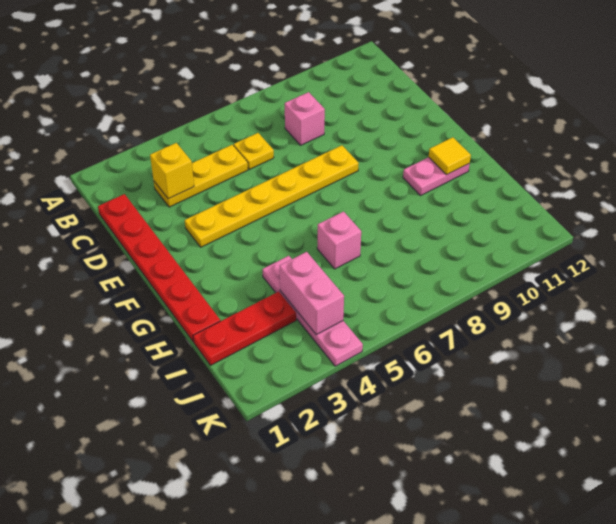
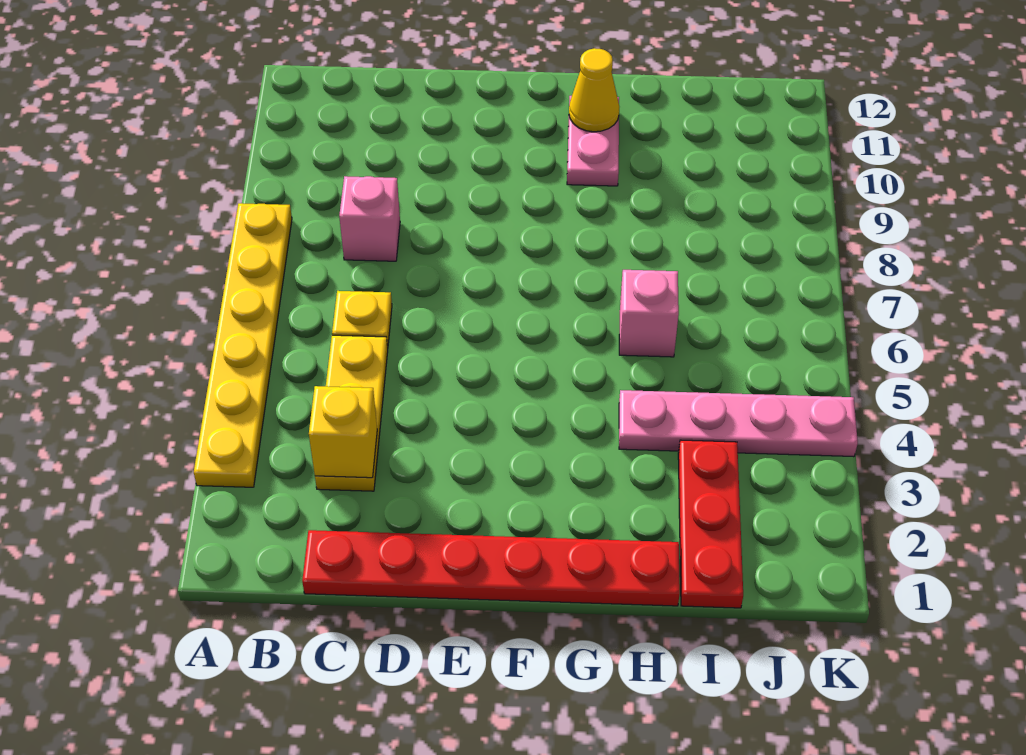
yellow plate E3:E8 level 1 -> yellow plate A3:A8 level 1
yellow tile G11 level 2 -> yellow cone G11 level 2
pink brick I4:J4 level 2 -> none

